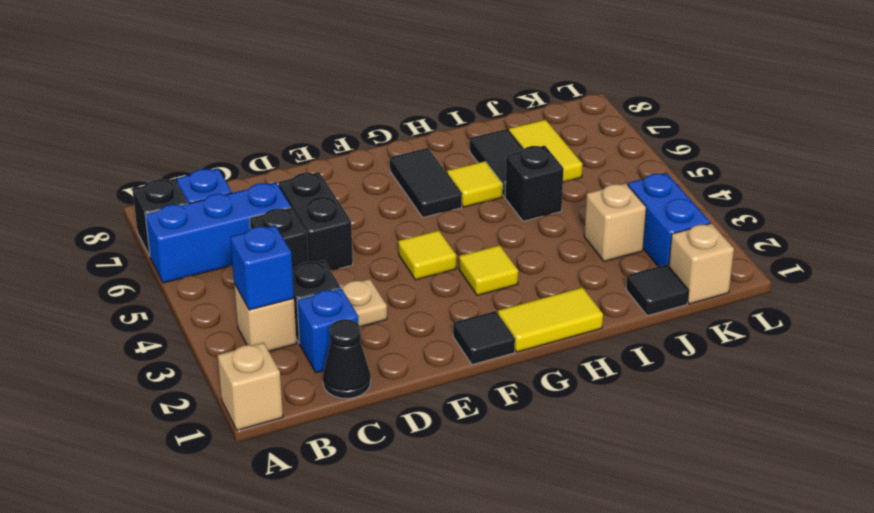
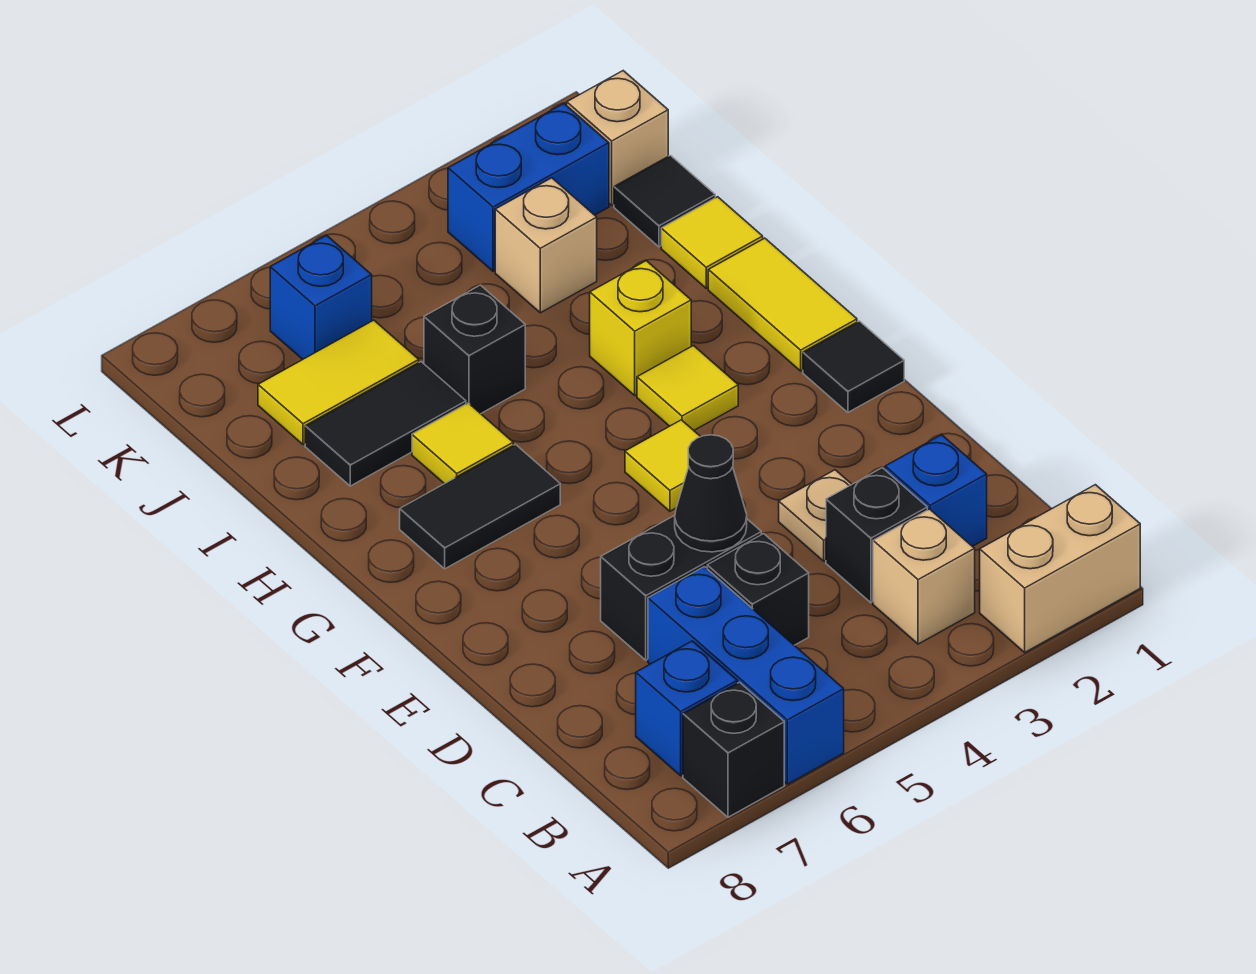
tan brick A1 level 1 -> tan brick A1:A2 level 1
blue brick B3 level 2 -> blue brick K6 level 1
black cone C1 level 1 -> black cone D5 level 2
none -> yellow brick H3 level 1
none -> yellow tile I1 level 1

